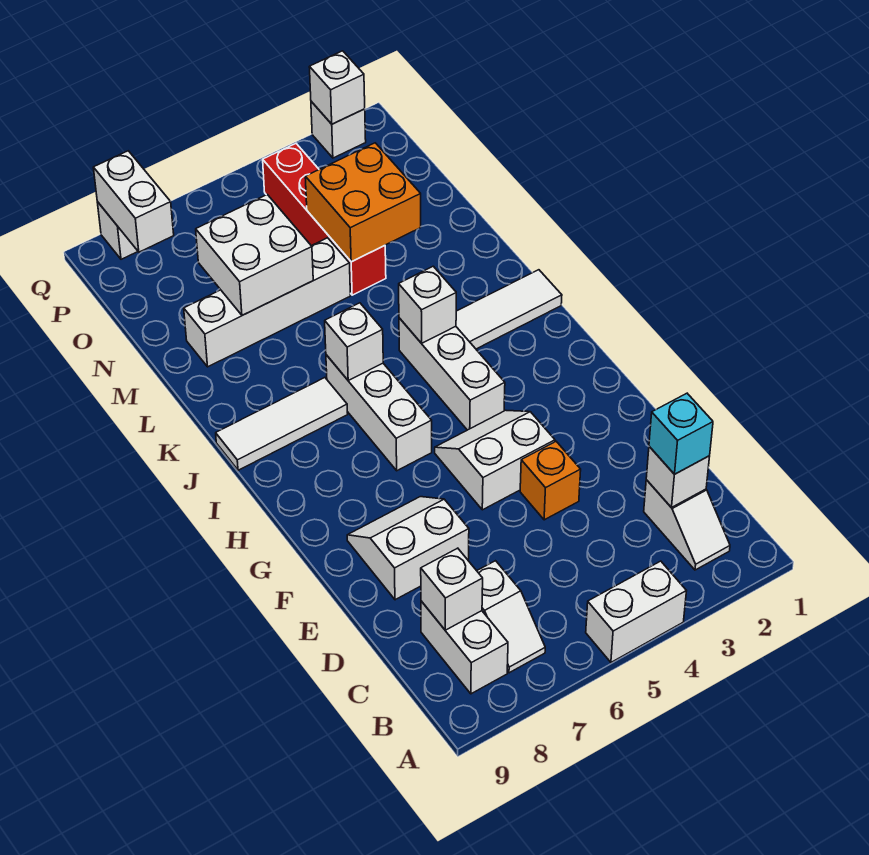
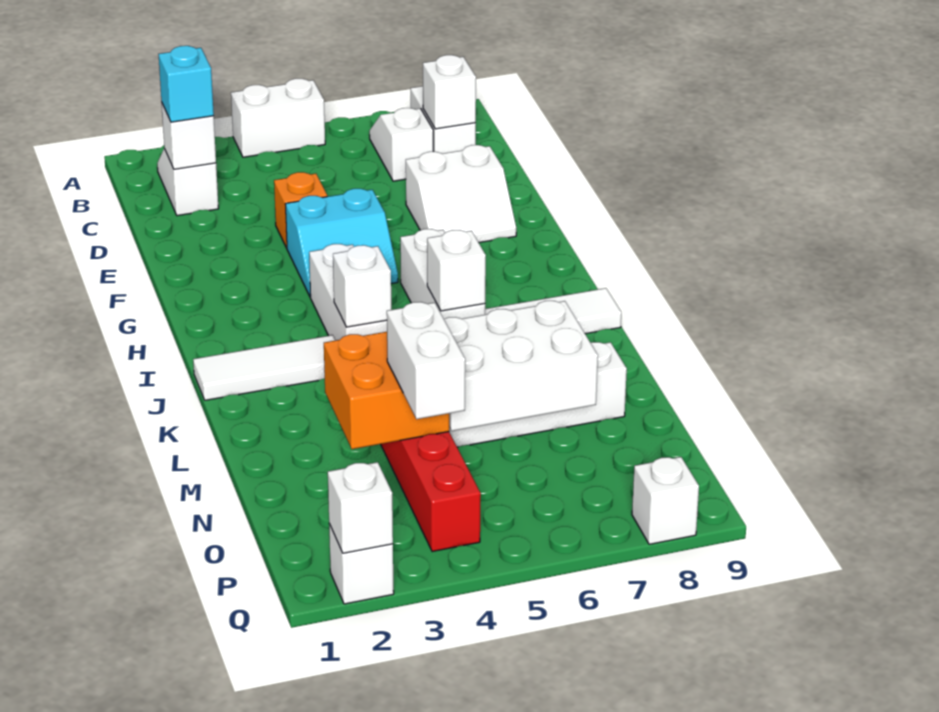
white slope F4:G5 level 1 top F -> cyan slope F4:G5 level 1 top F
white brick M6:N7 level 2 -> white brick M5:N7 level 2
white brick P8:Q8 level 2 -> white brick N4:O4 level 3

